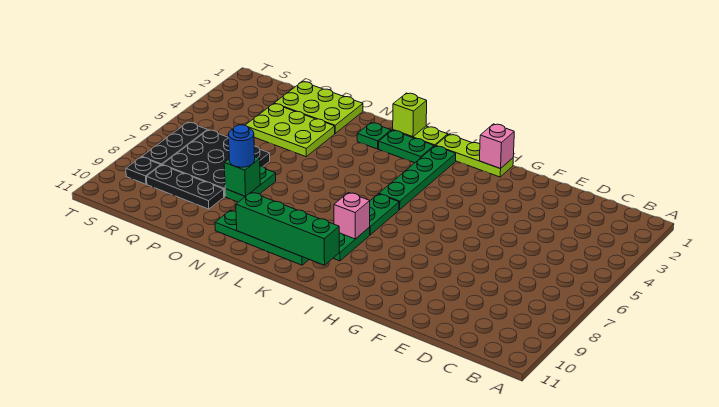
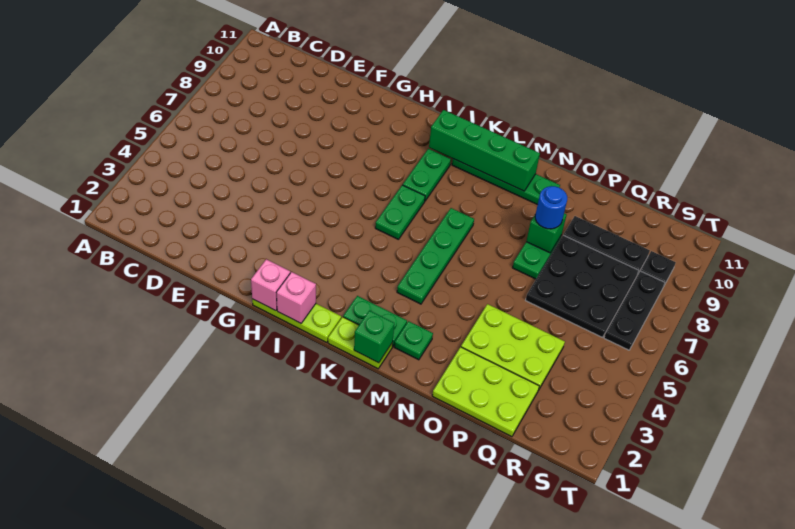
green plate J2:J5 level 1 -> green plate L4:L7 level 1
pink brick J8 level 2 -> pink brick I1 level 2
lime brick L1 level 2 -> green brick L1 level 2

